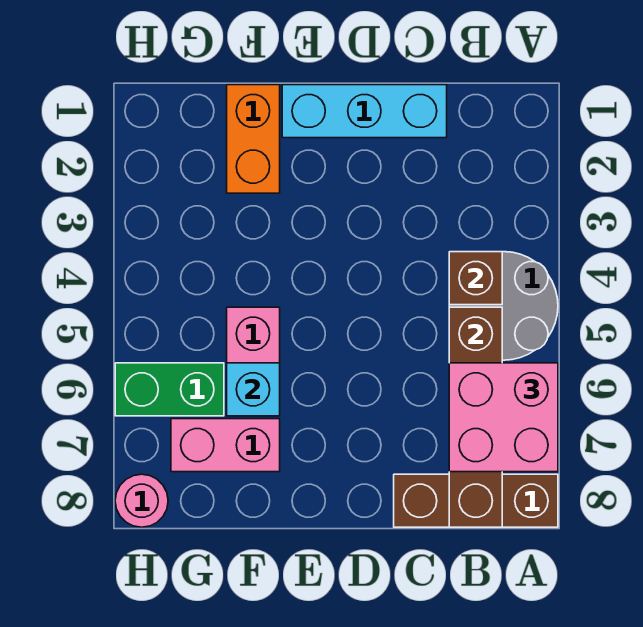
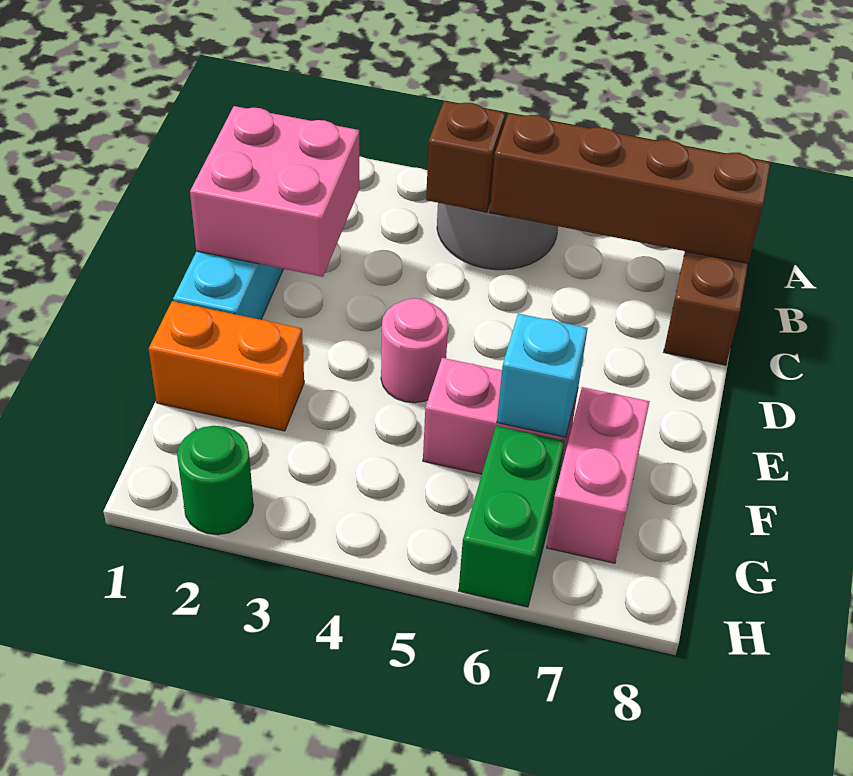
pink brick A6:B7 level 3 -> pink brick C1:D2 level 2
none -> green round brick H2 level 1
pink round brick H8 level 1 -> pink round brick E4 level 1

